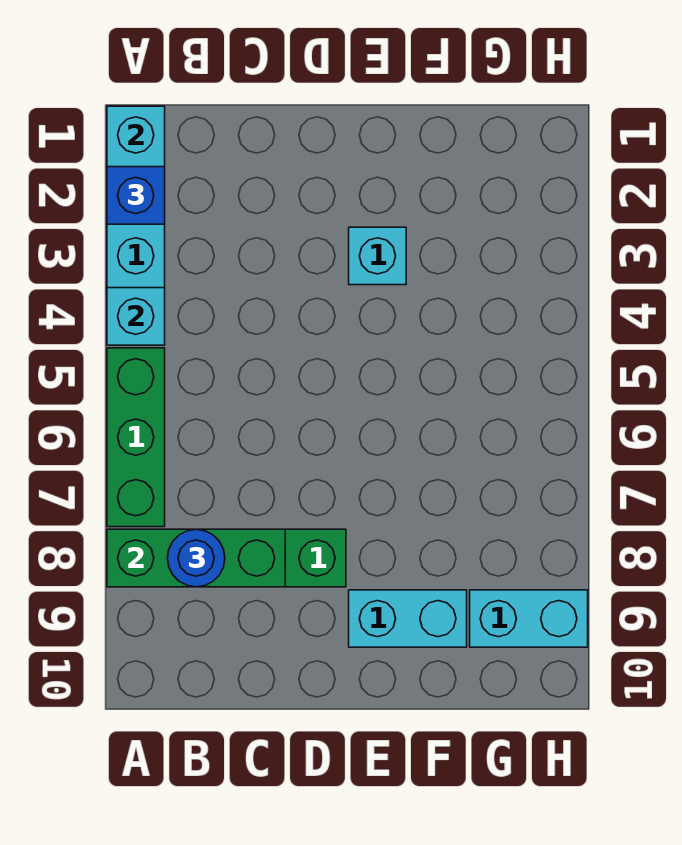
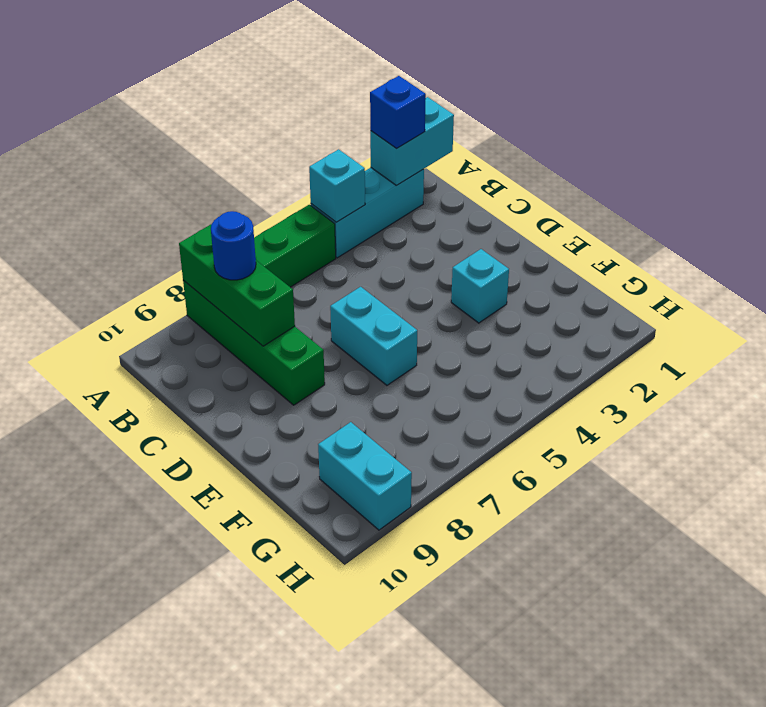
cyan brick E9:F9 level 1 -> cyan brick D6:E6 level 1

